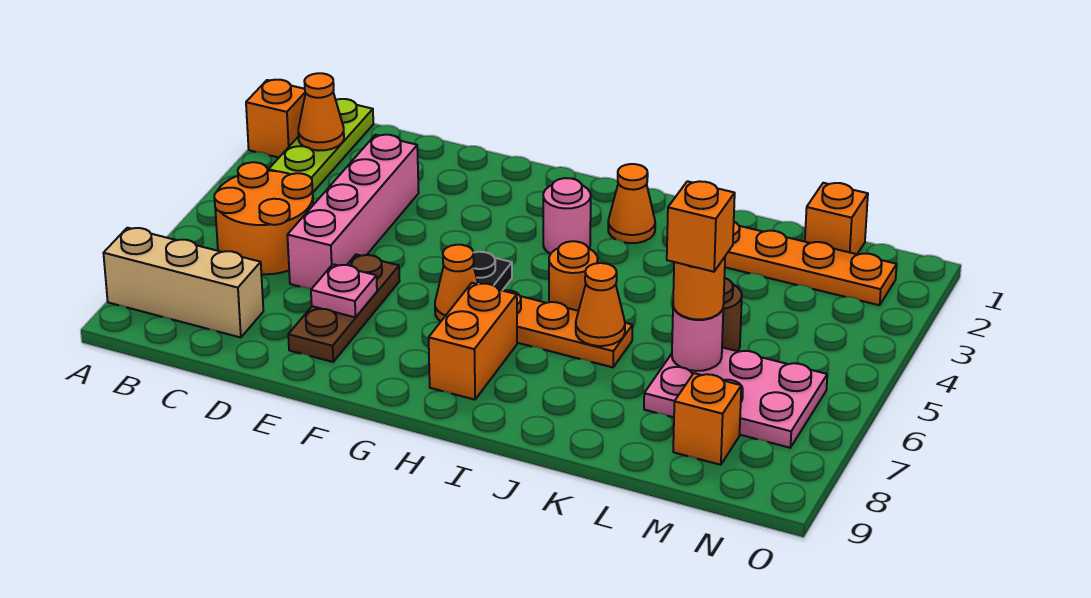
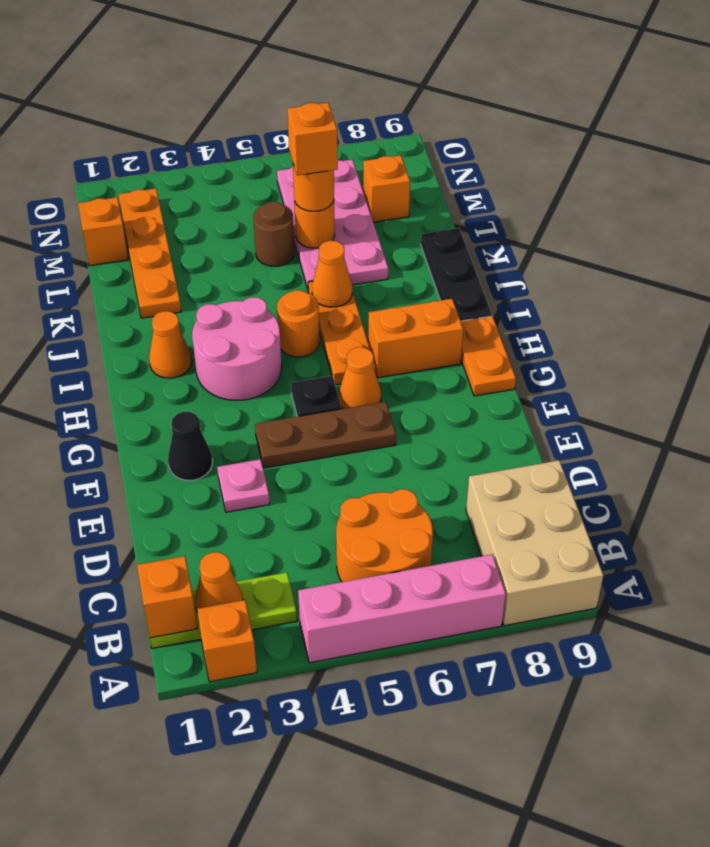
tan brick A8:C8 level 1 -> tan brick A8:C9 level 1
none -> orange brick B1 level 2
pink brick D3:D6 level 1 -> pink brick A4:A7 level 1
brown plate E6:E8 level 1 -> brown plate F4:F6 level 1
pink plate E7 level 2 -> pink plate E3 level 1
none -> black cone F2 level 1
none -> orange plate G9:H9 level 1
pink round brick H3 level 1 -> pink round brick H3:I4 level 1
none -> black plate I9:K9 level 1
pink plate L6:N7 level 1 -> pink plate K6:N7 level 1
pink round brick L6 level 2 -> orange round brick L6 level 2

